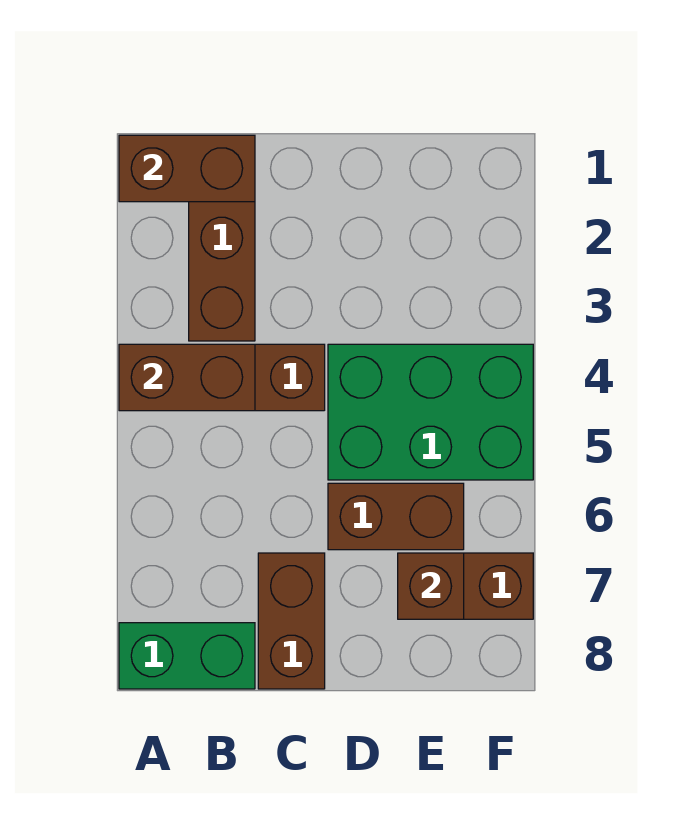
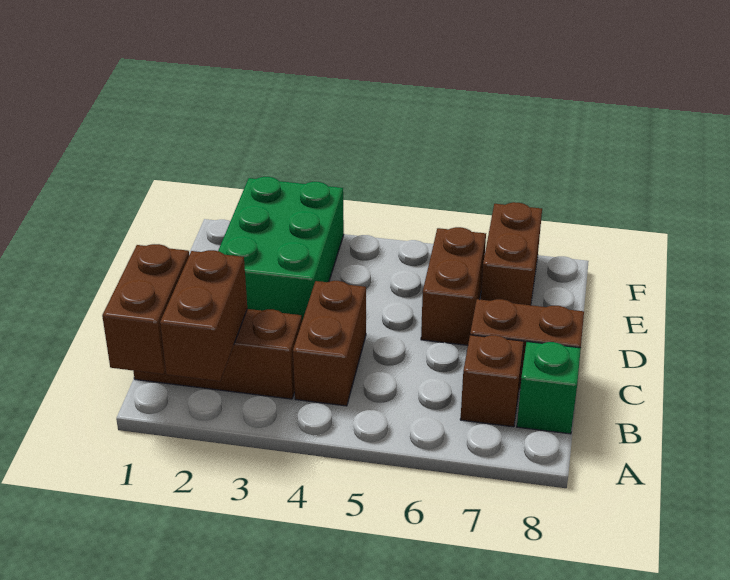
brown brick A4:B4 level 2 -> brown brick A2:B2 level 2
green brick A8:B8 level 1 -> green brick B8 level 1
green brick D4:F5 level 1 -> green brick D2:F3 level 1
brown brick E7 level 2 -> brown brick B7 level 1

